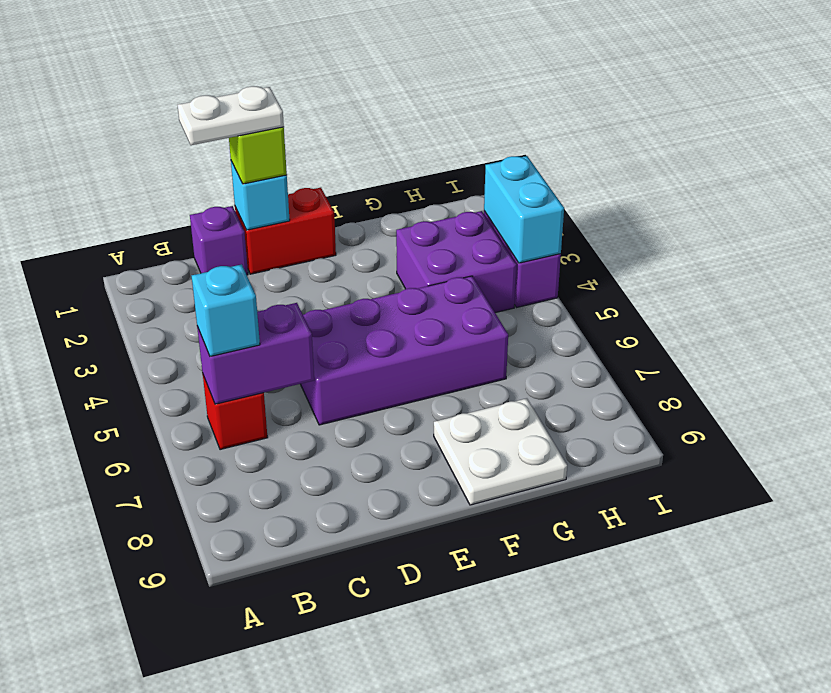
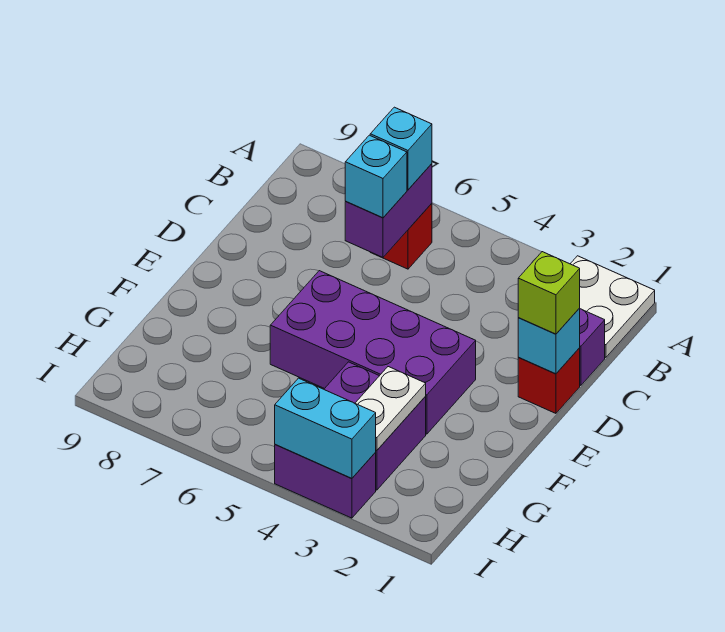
white plate C1:D1 level 4 -> white plate G3:H3 level 2
none -> cyan brick C6 level 3
red brick D1:E1 level 1 -> red brick D1 level 1
purple brick D5:G6 level 1 -> purple brick E3:F6 level 1
white plate F8:G9 level 1 -> white plate A1:B2 level 1

